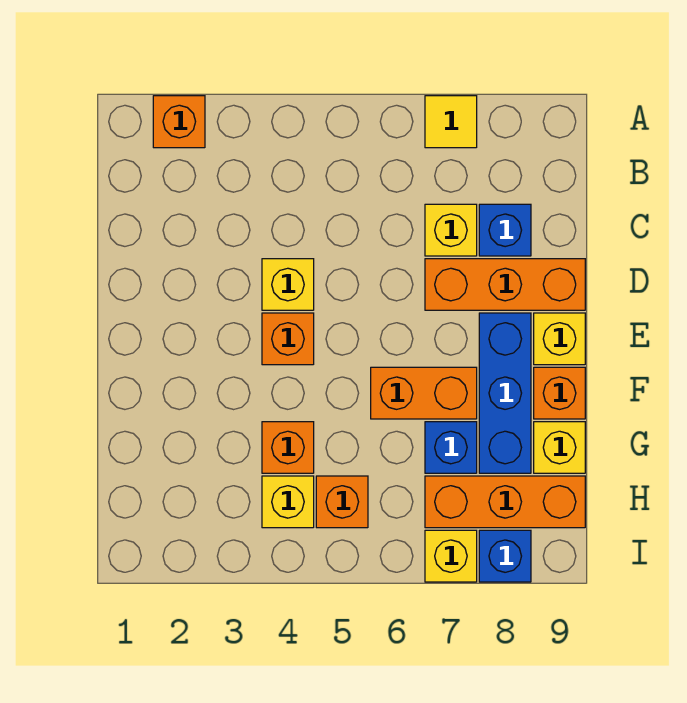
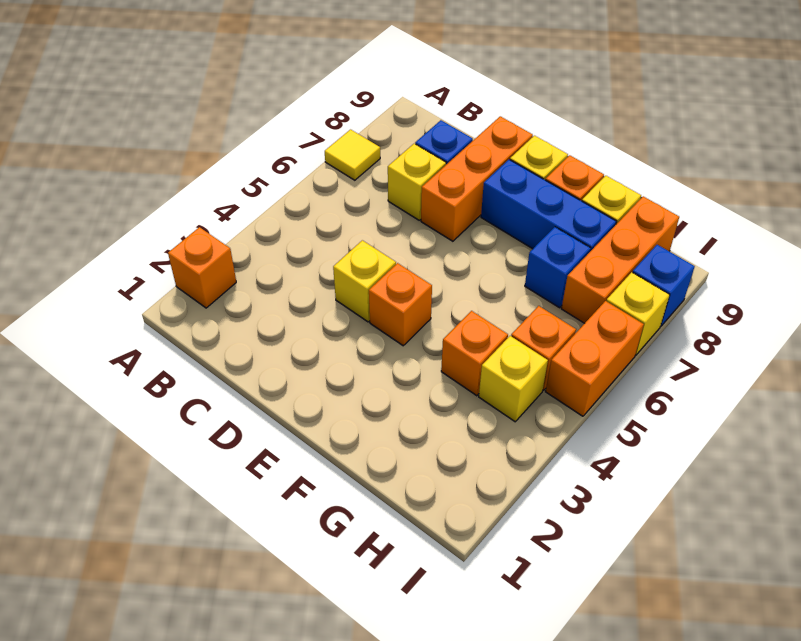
orange brick F6:F7 level 1 -> orange brick I5:I6 level 1

